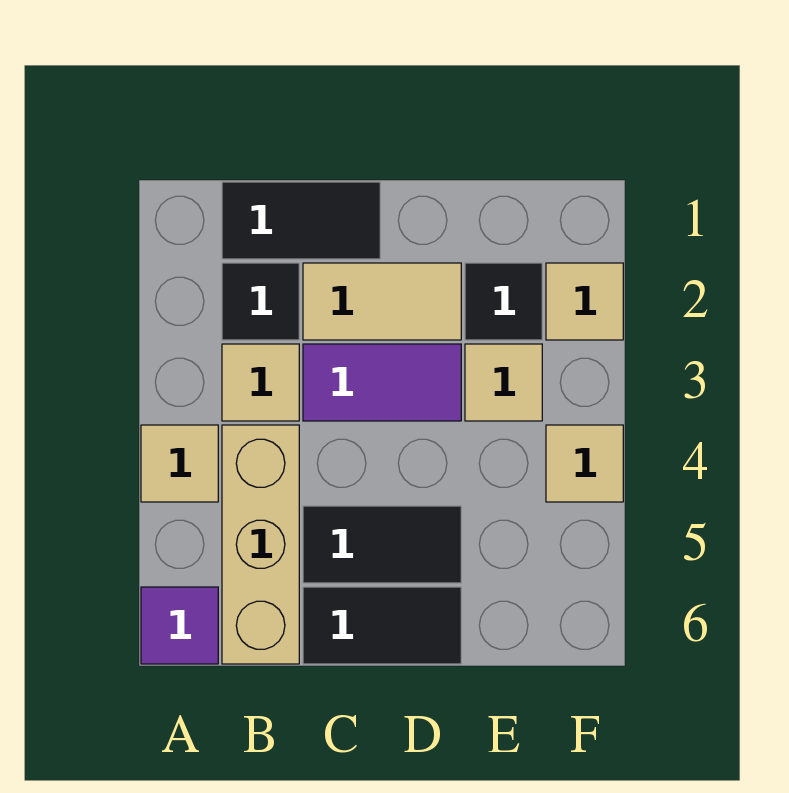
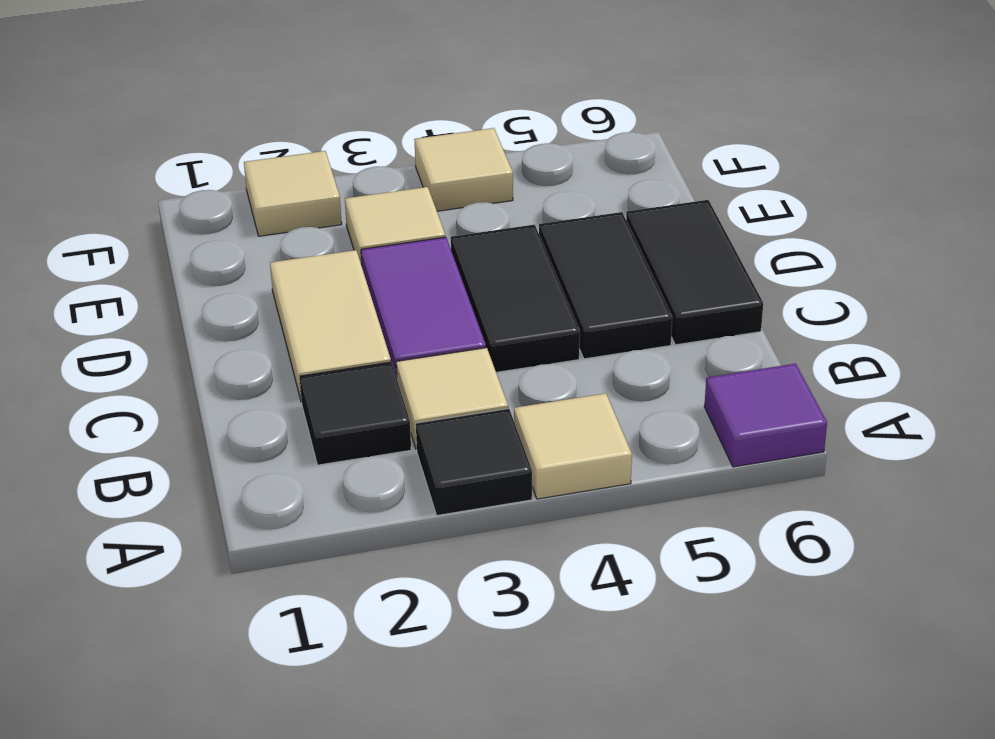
black tile B1:C1 level 1 -> black tile C4:D4 level 1
tan brick B4:B6 level 1 -> none
black tile E2 level 1 -> black tile A3 level 1

